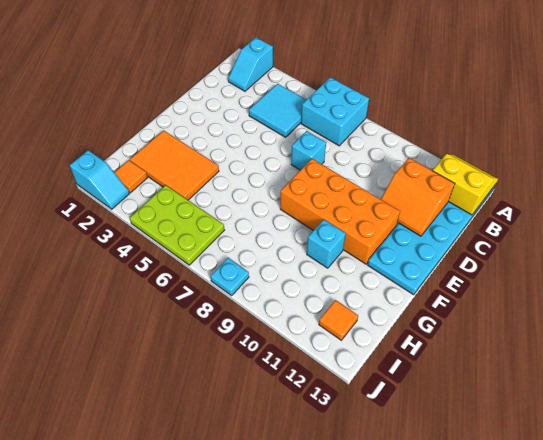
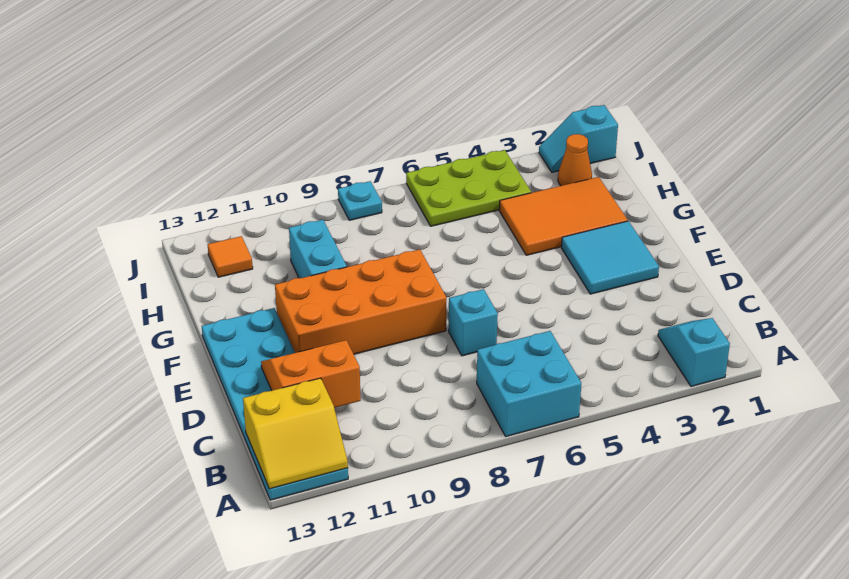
cyan tile B4:C5 level 1 -> cyan tile E2:F3 level 1
cyan brick G10 level 1 -> cyan brick G10:H10 level 1
orange tile I2 level 1 -> orange cone I2 level 1

